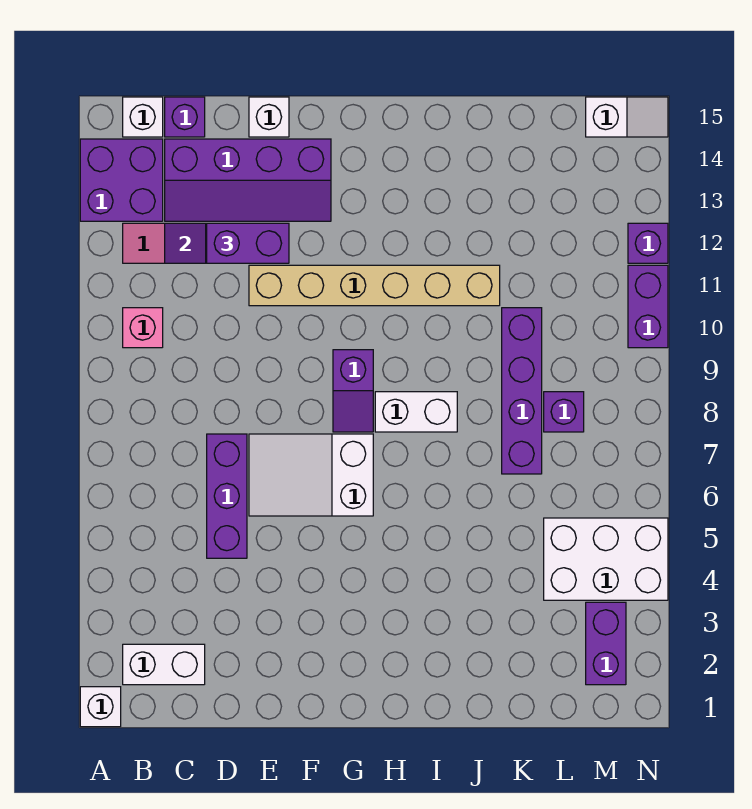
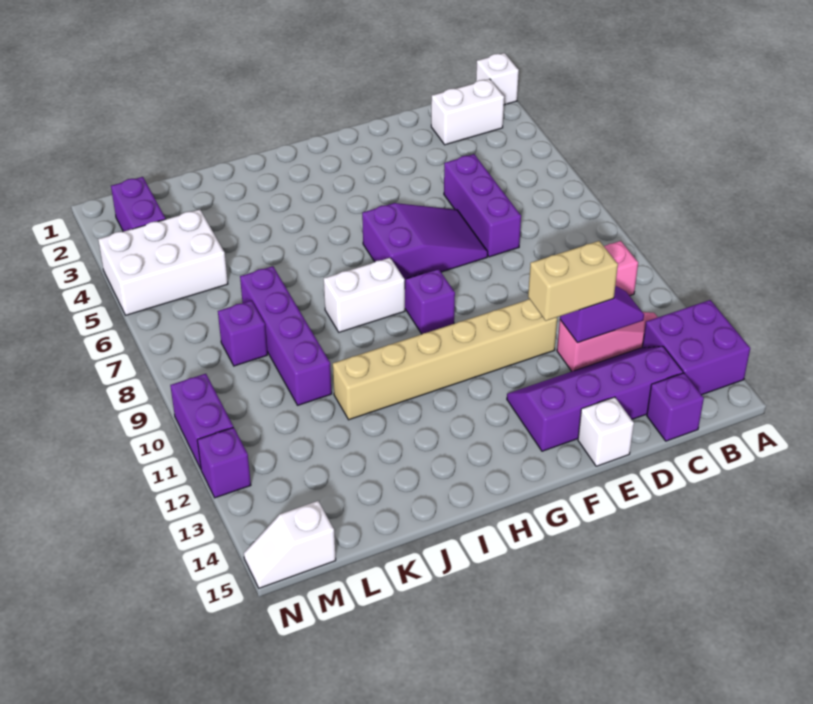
white brick B15 level 1 -> none
purple brick D12:E12 level 3 -> tan brick D12:E12 level 3
white slope E6:G7 level 1 top G -> purple slope E6:G7 level 1 top G

